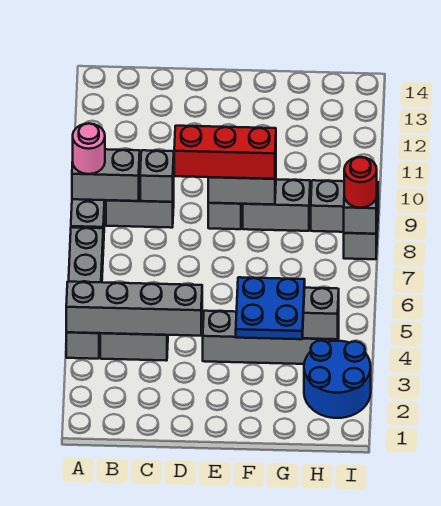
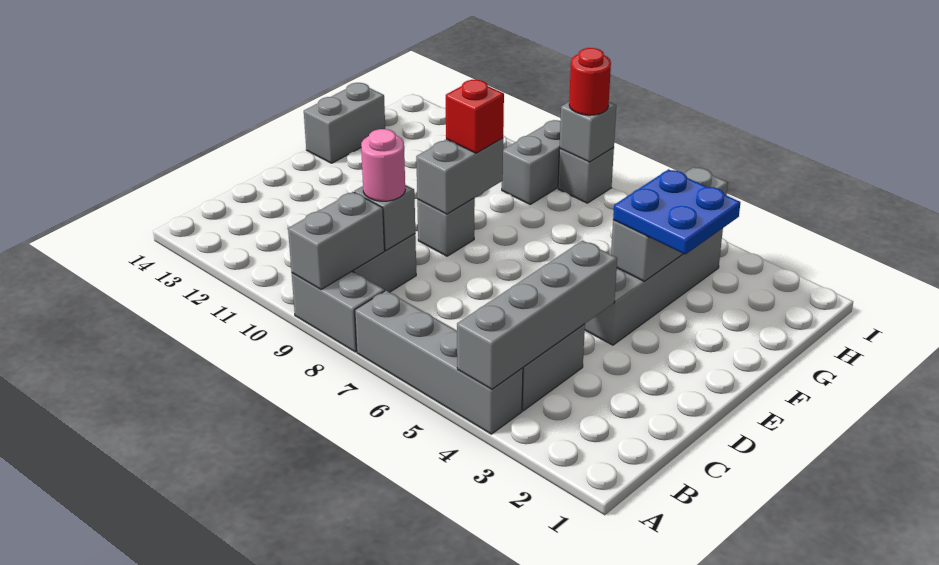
pink round brick A9 level 3 -> pink round brick C9 level 3
red brick D9:F9 level 3 -> red brick F9 level 3
grey brick F9:G9 level 1 -> grey brick F14:G14 level 1
blue round brick H2:I3 level 1 -> none

